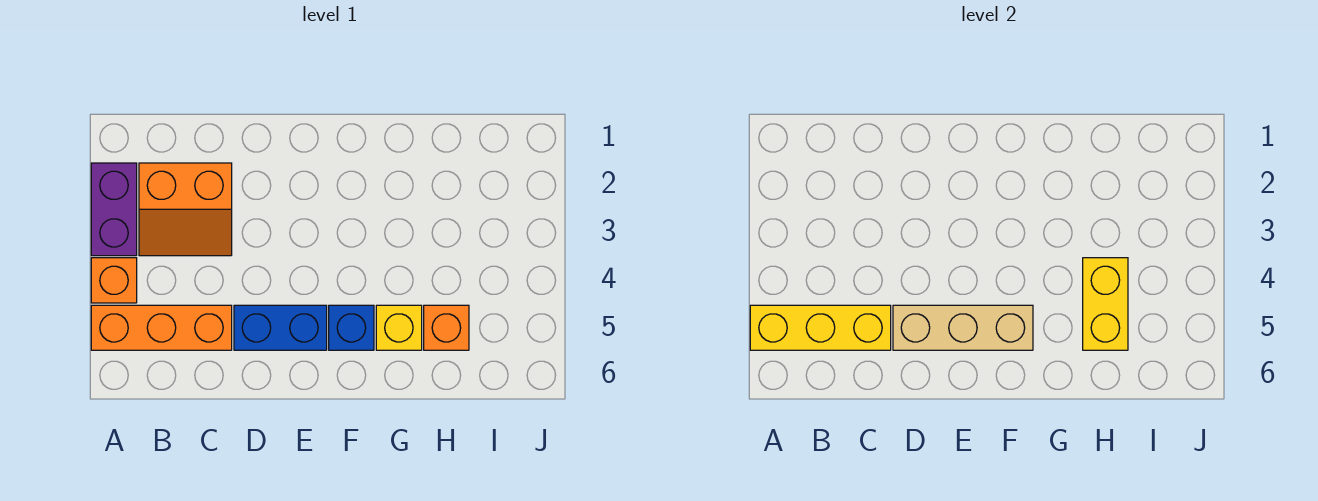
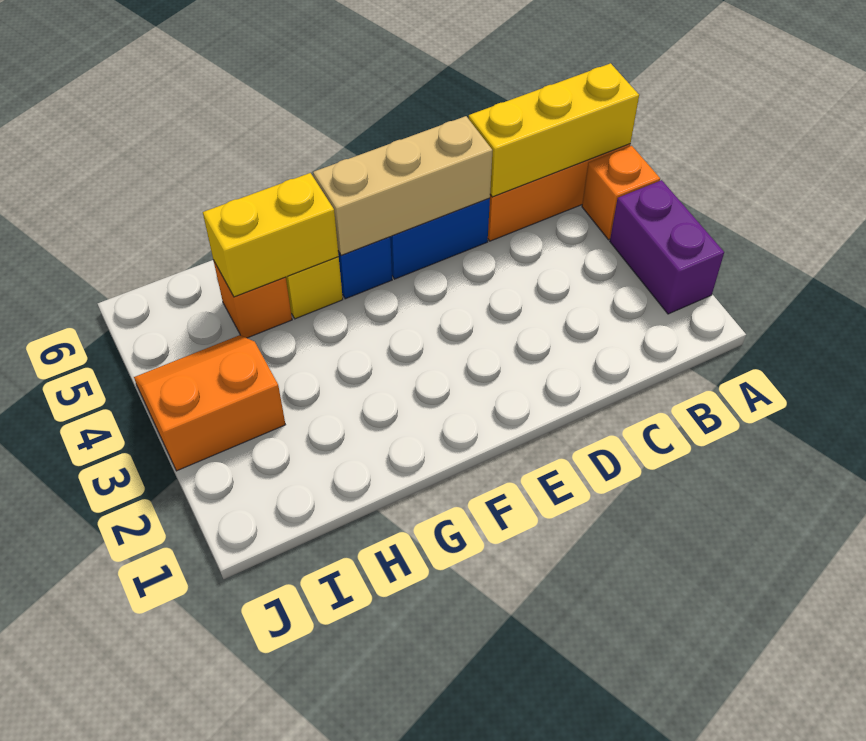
orange slope B2:C3 level 1 top 2 -> orange slope I3:J4 level 1 top 3
yellow brick H4:H5 level 2 -> yellow brick G5:H5 level 2

